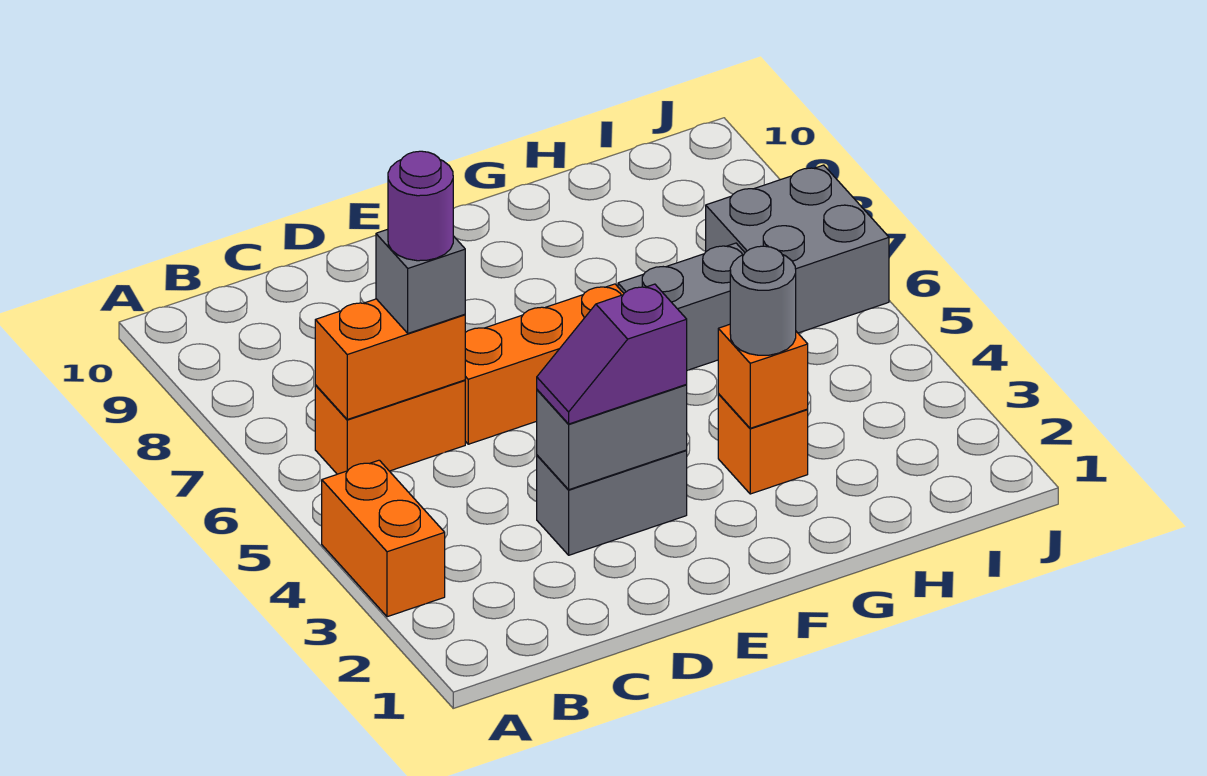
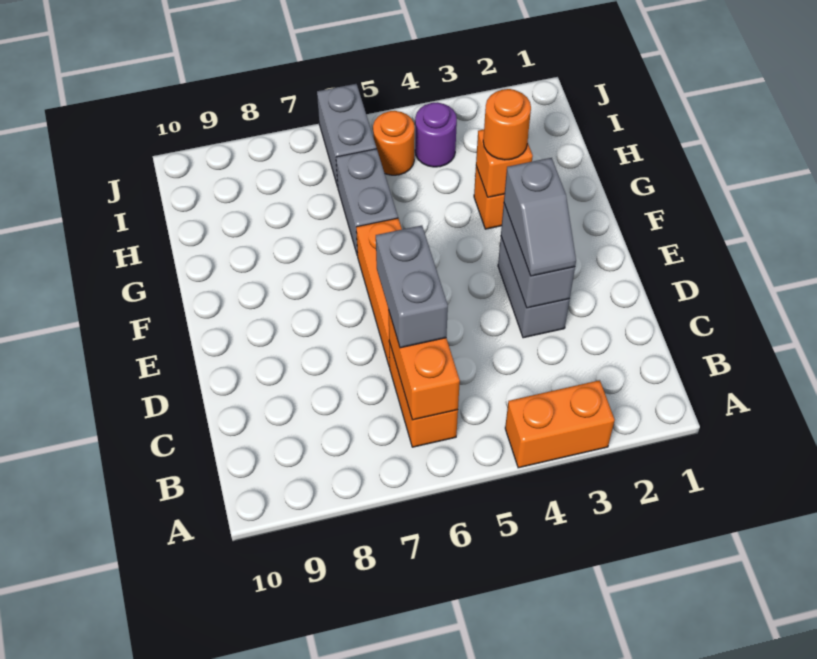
grey brick C6 level 3 -> grey brick C6:D6 level 3
purple round brick C6 level 4 -> purple round brick I4 level 1
purple slope D3:E3 level 3 top E -> grey slope D3:E3 level 3 top E
grey round brick G3 level 3 -> orange round brick G3 level 3
none -> orange round brick I5 level 1
grey brick I6:J7 level 1 -> grey brick I6:J6 level 1

